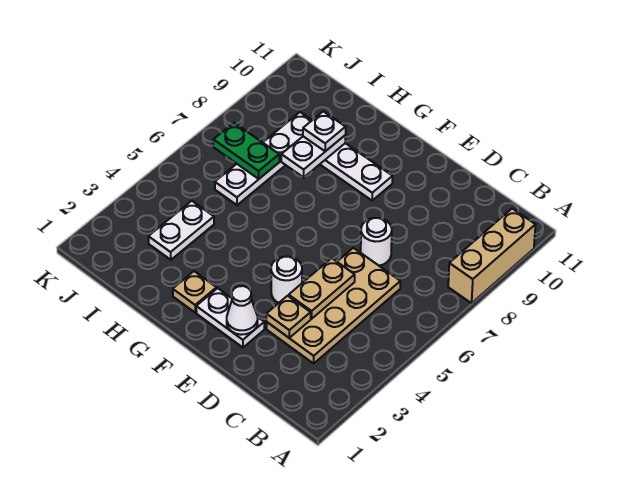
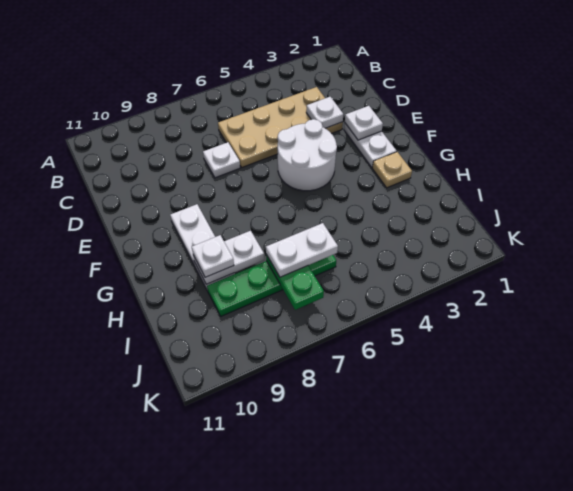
tan brick A8:A10 level 1 -> none
tan plate D3 level 2 -> white plate D3 level 2
tan plate D4:D5 level 2 -> none
white round brick D7 level 1 -> white plate D7 level 1
white cone E2 level 2 -> white plate E2 level 2
white round brick E4 level 1 -> white round brick E4:F5 level 1
white plate I3:I4 level 1 -> white plate I6:I7 level 3
white plate I6:I9 level 1 -> green plate I6:I9 level 1

